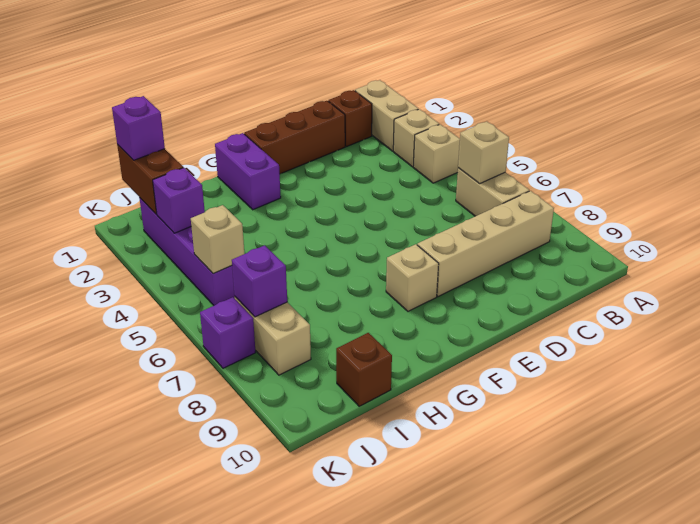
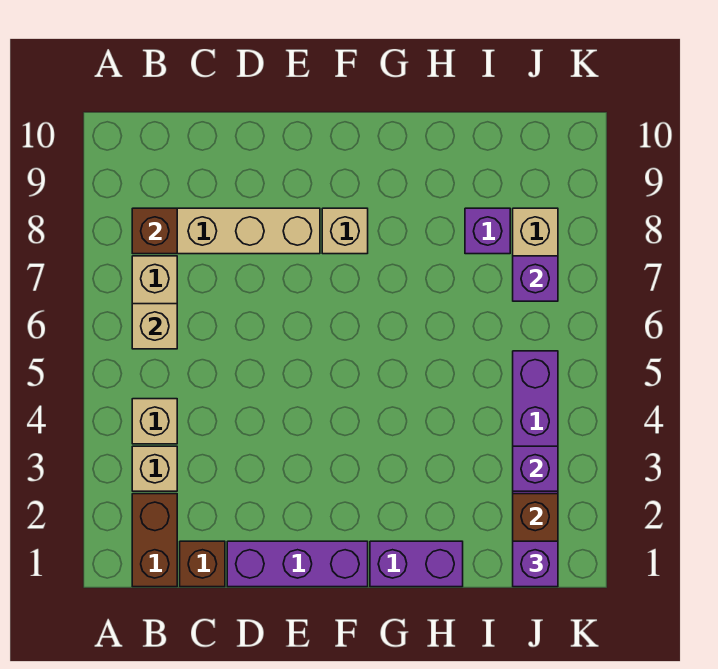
tan brick B1:B2 level 1 -> brown brick B1:B2 level 1
brown brick D1:F1 level 1 -> purple brick D1:F1 level 1
purple brick G1:G2 level 1 -> purple brick G1:H1 level 1
brown brick I10 level 1 -> brown brick B8 level 2
tan brick J5 level 2 -> none
purple brick K7 level 1 -> purple brick I8 level 1

